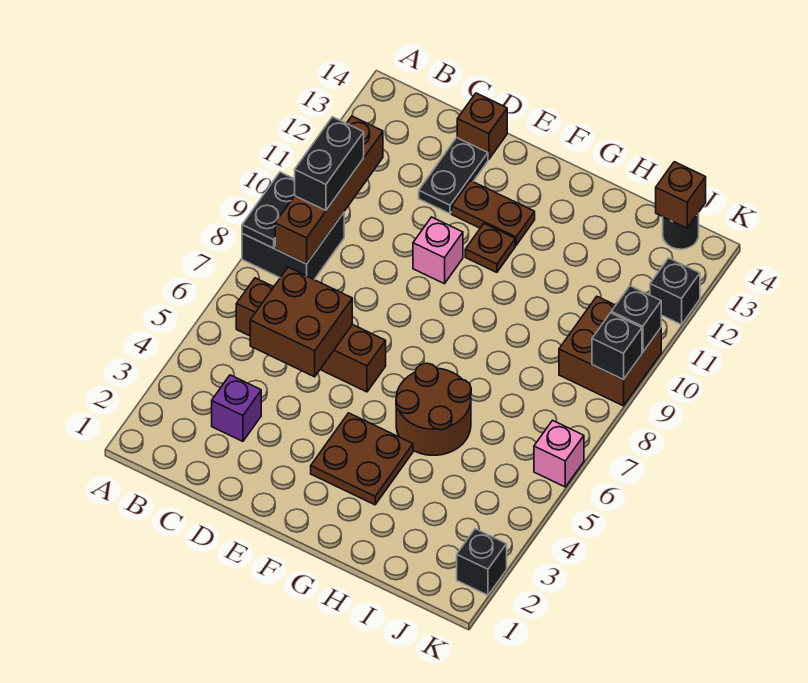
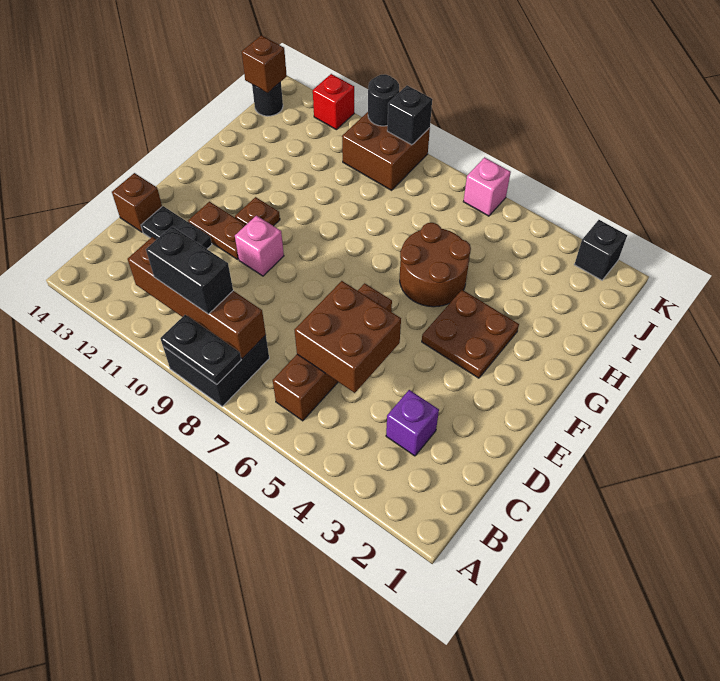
brown plate E12:F12 level 1 -> brown plate E11:E12 level 1
black brick K10 level 2 -> black round brick K10 level 2
black brick K12 level 1 -> red brick K12 level 1

